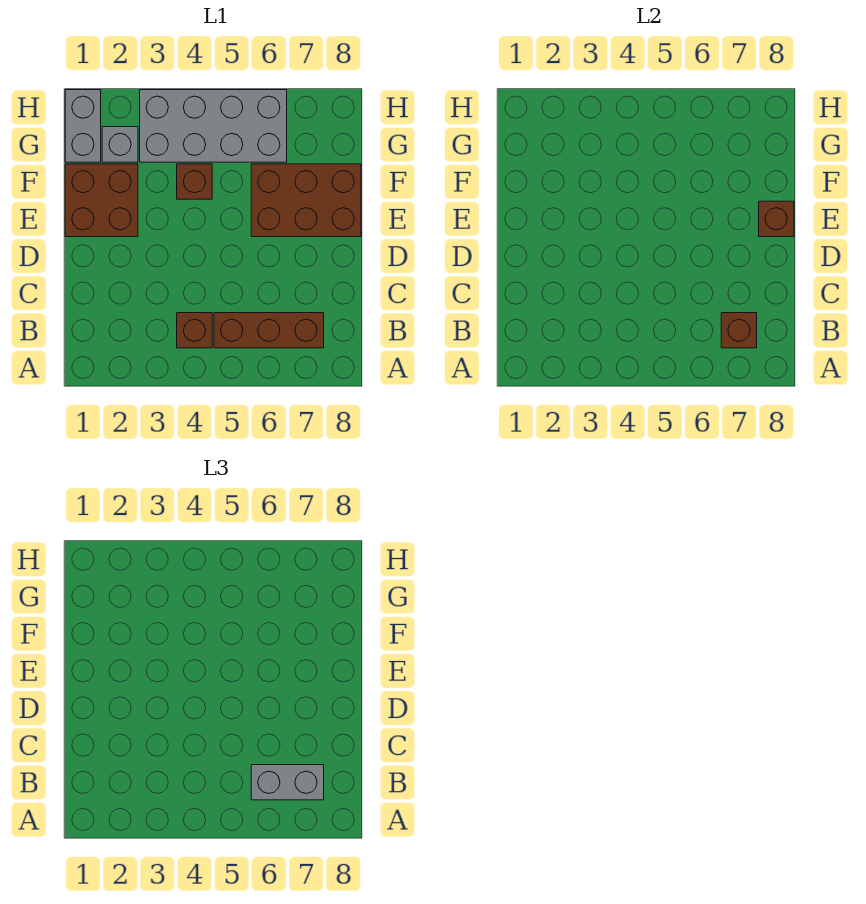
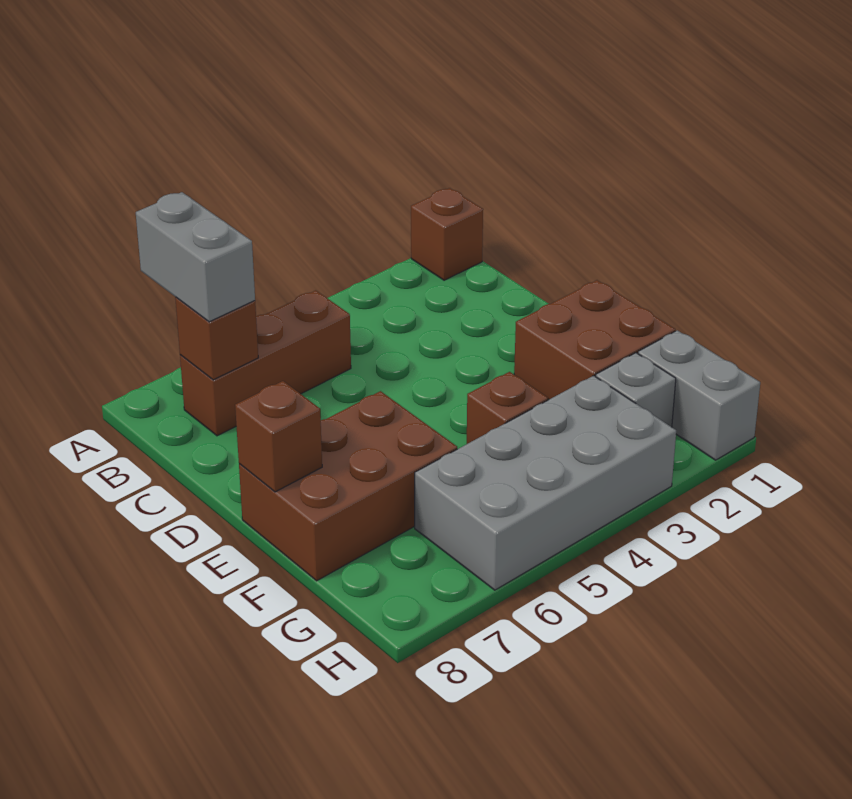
brown brick B4 level 1 -> brown brick A1 level 1
grey brick B6:B7 level 3 -> grey brick A7:B7 level 3

